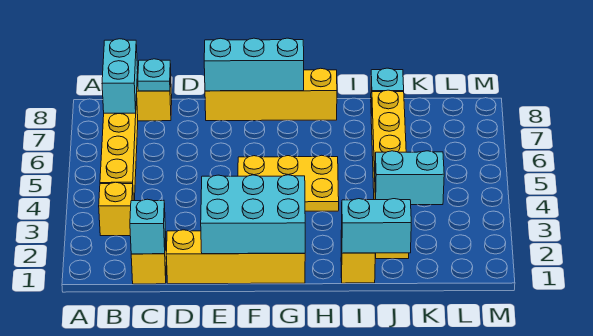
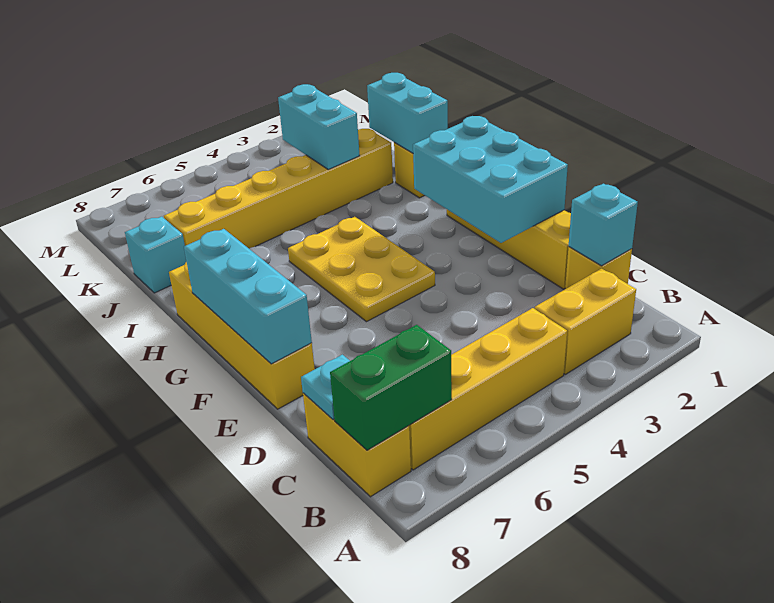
yellow brick B3 level 1 -> yellow brick B2:B3 level 1
cyan brick B7:B8 level 2 -> green brick B7:B8 level 2

